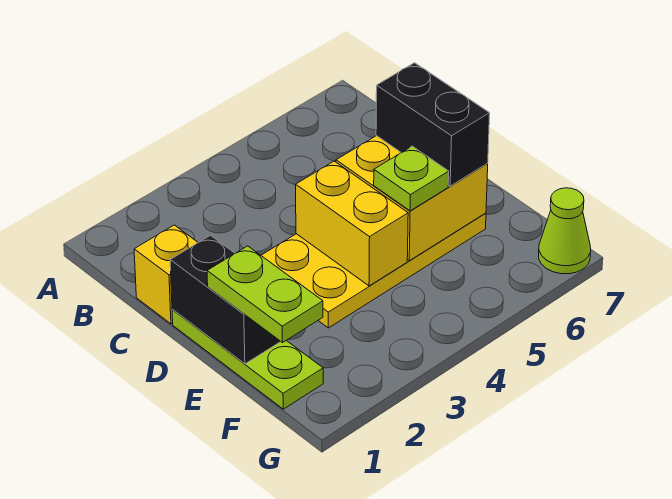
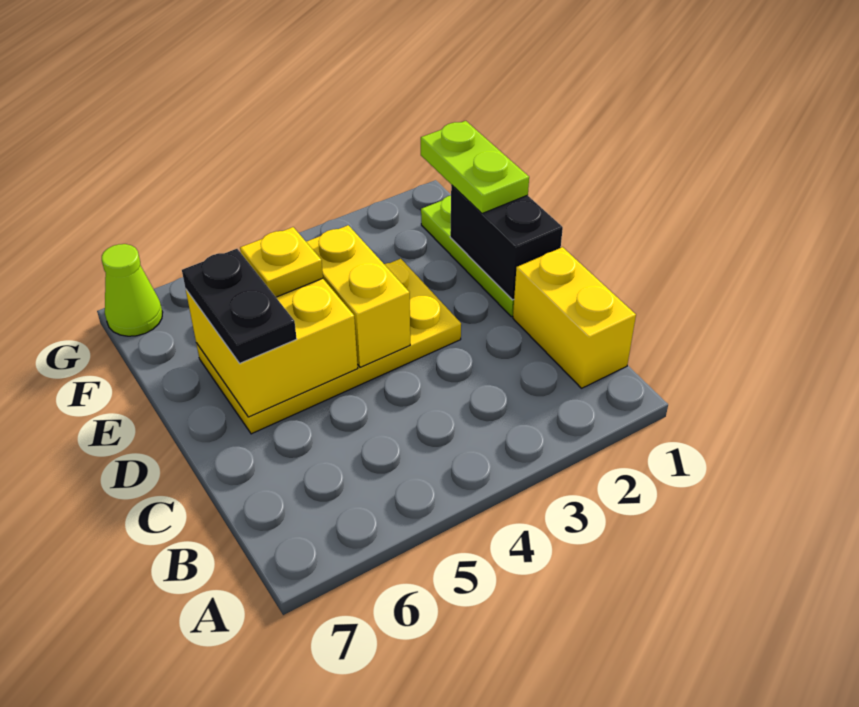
yellow brick C1 level 1 -> yellow brick B1:C1 level 1
black brick D6:E6 level 3 -> black plate D6:E6 level 3
lime plate E5 level 3 -> yellow plate E5 level 3

